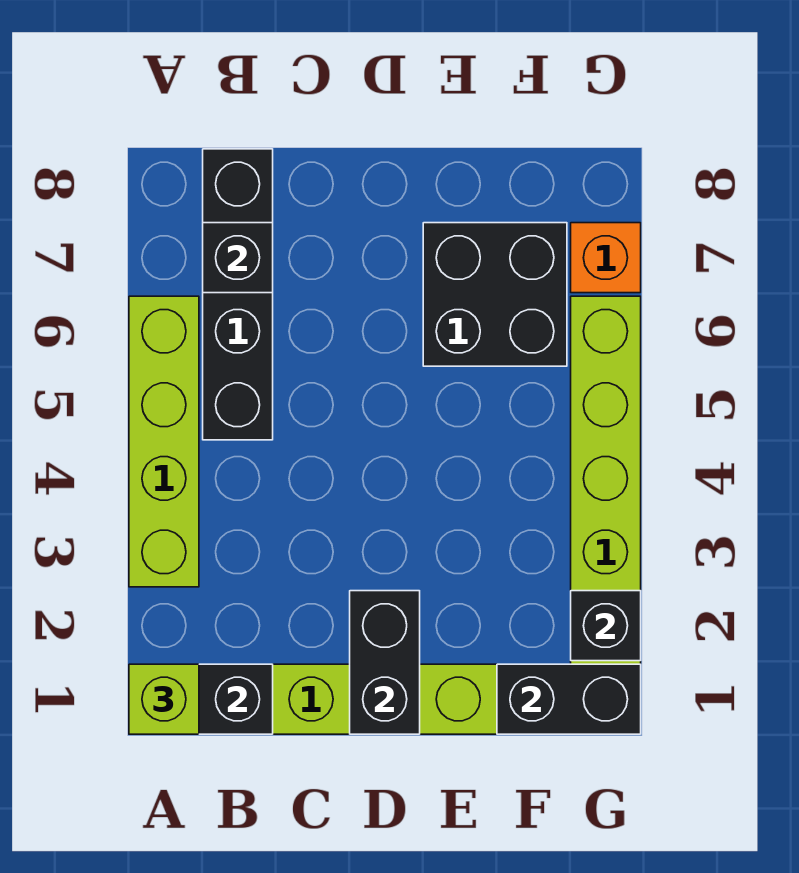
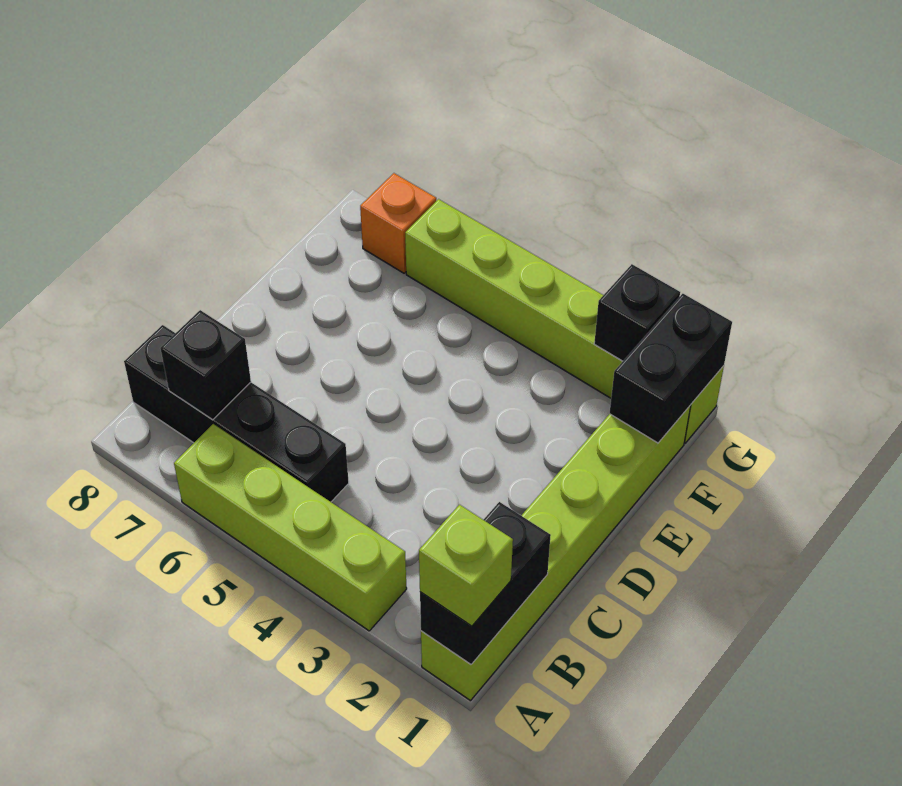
black brick D1:D2 level 2 -> none
black brick E6:F7 level 1 -> none

